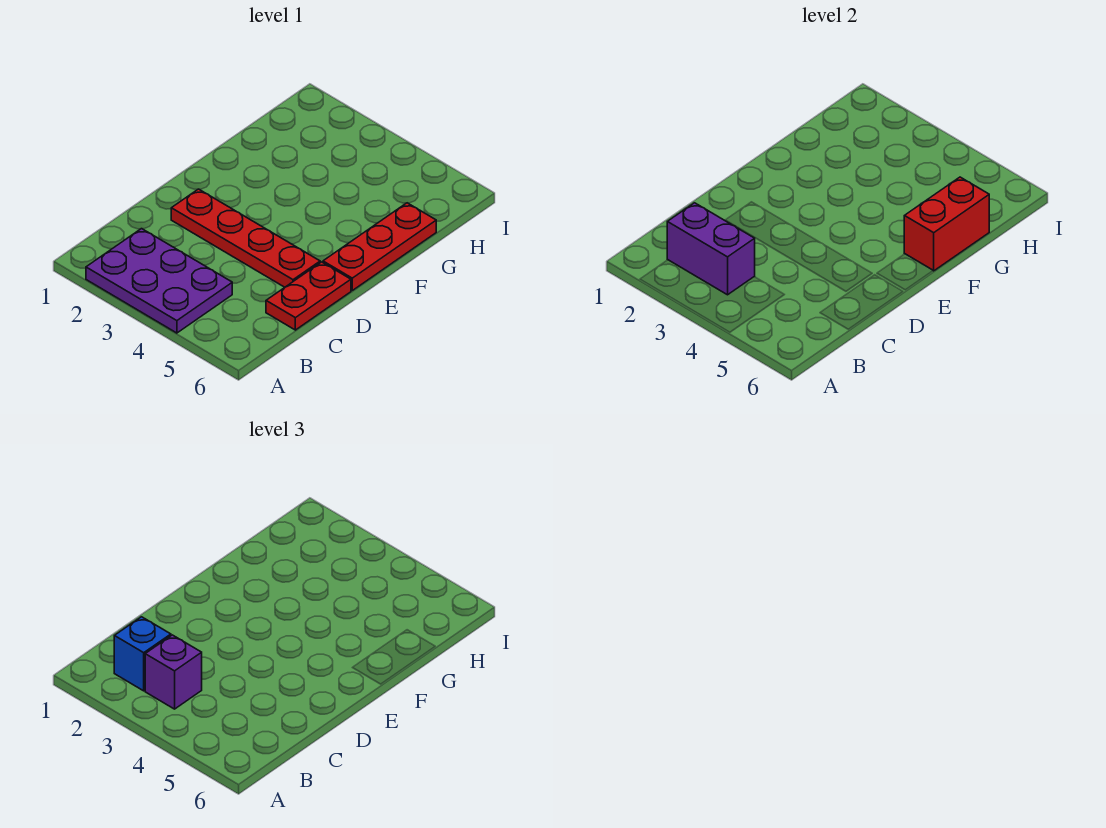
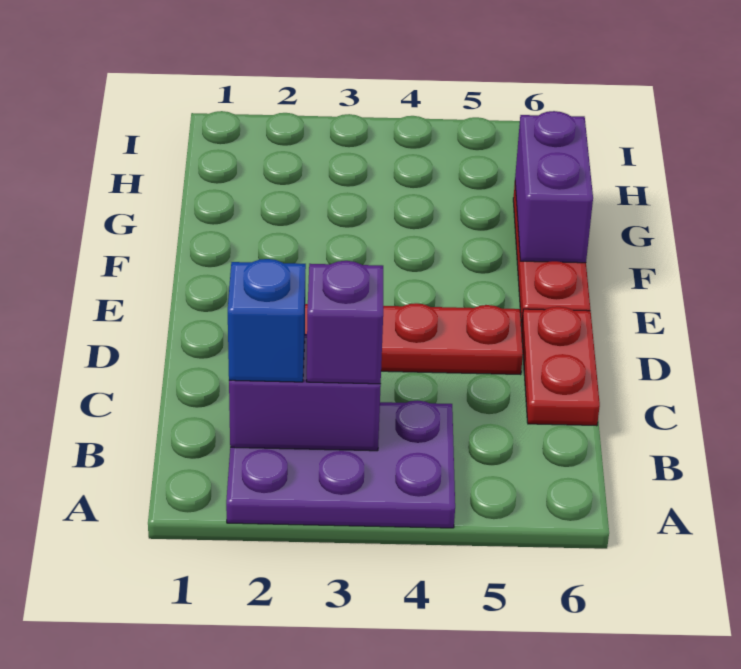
red brick F6:G6 level 2 -> purple brick F6:G6 level 2

